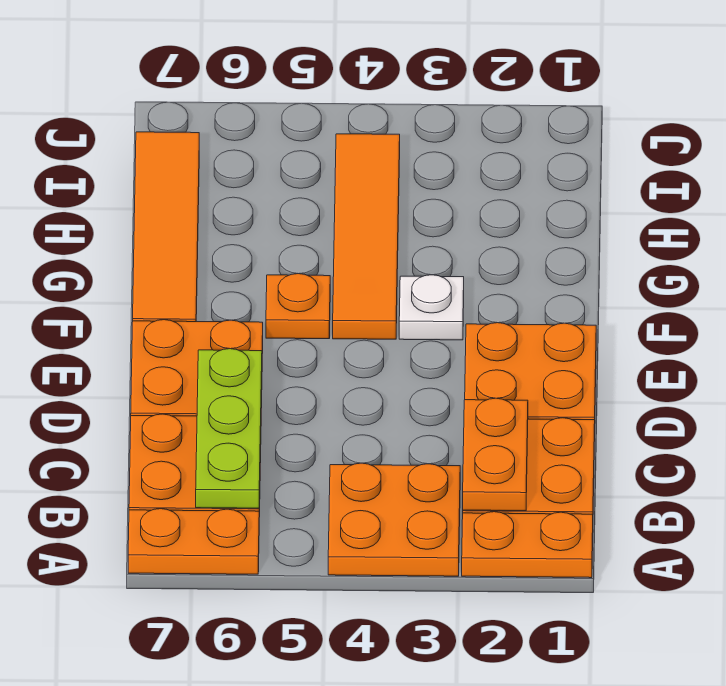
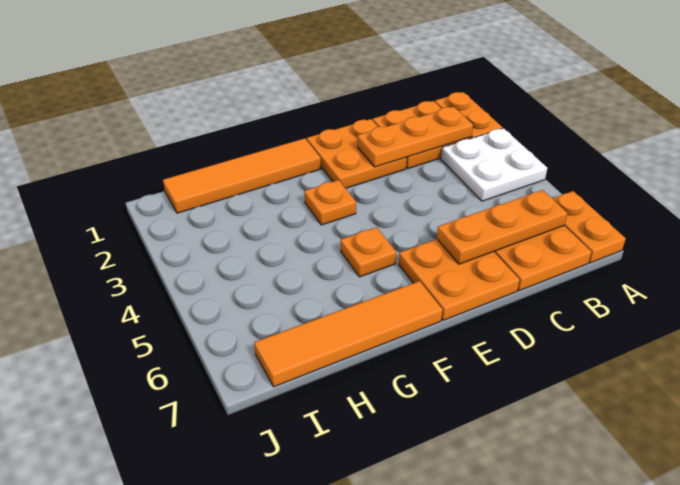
orange plate A3:B4 level 1 -> white plate A3:B4 level 1
orange plate B2:C2 level 2 -> orange plate B2:D2 level 2
lime plate B6:D6 level 2 -> orange plate B6:D6 level 2
white plate F3 level 1 -> orange plate F3 level 1
orange tile F4:I4 level 1 -> orange tile F1:I1 level 1

